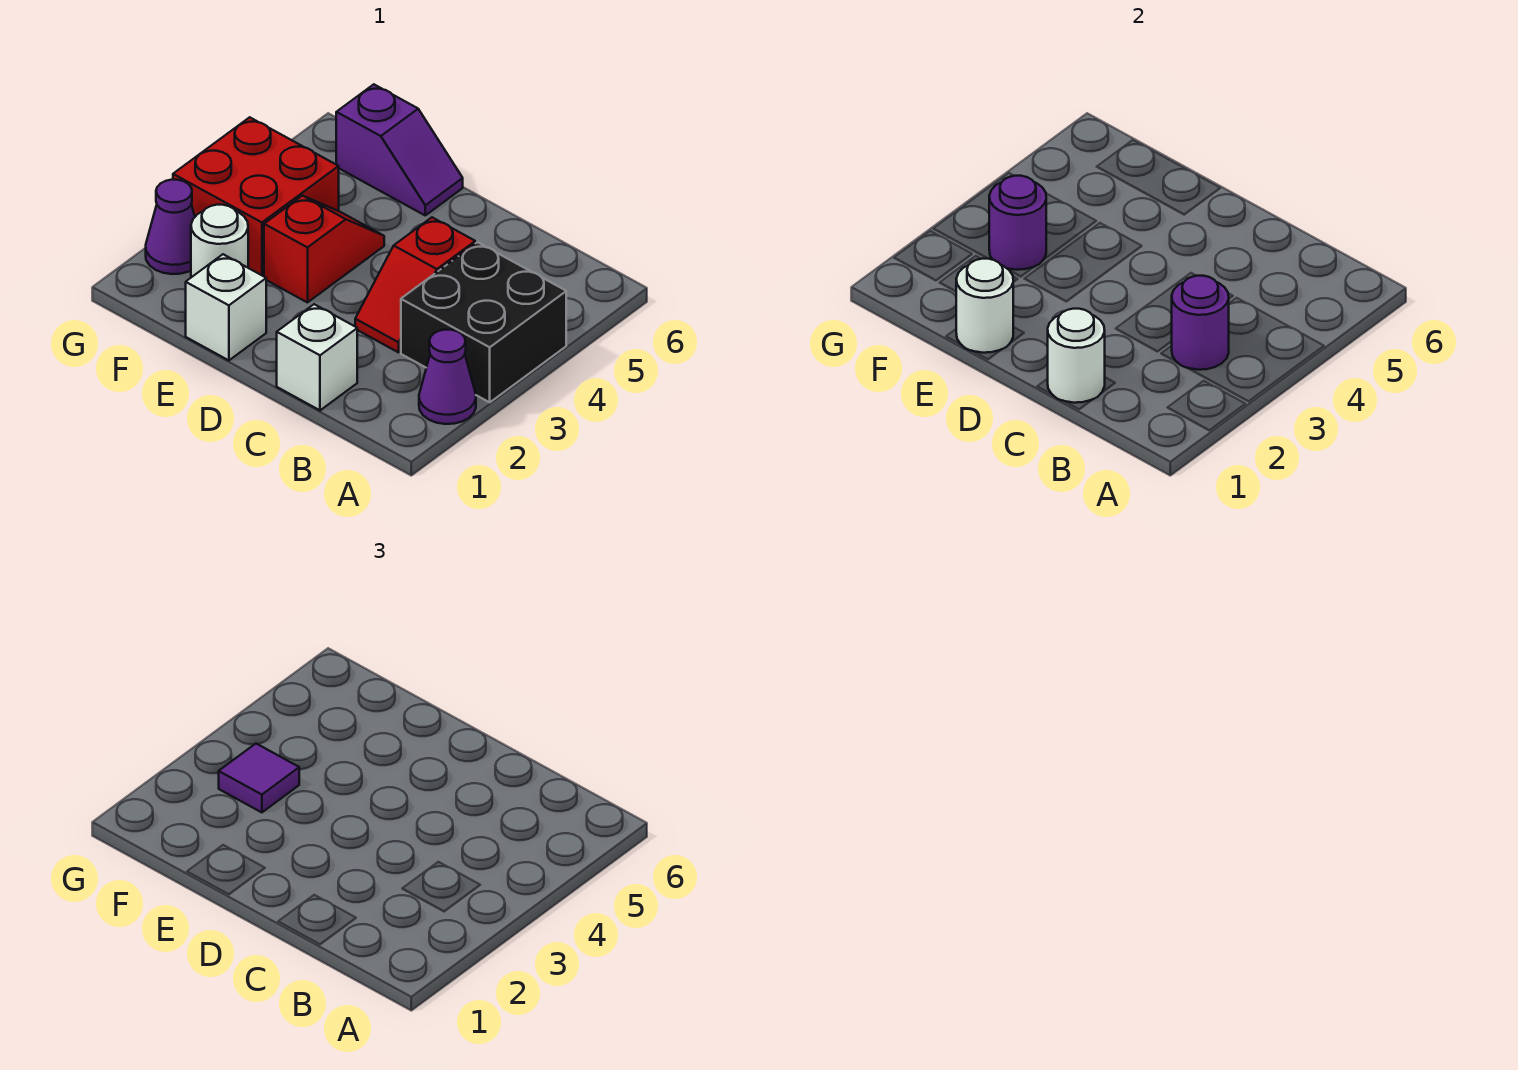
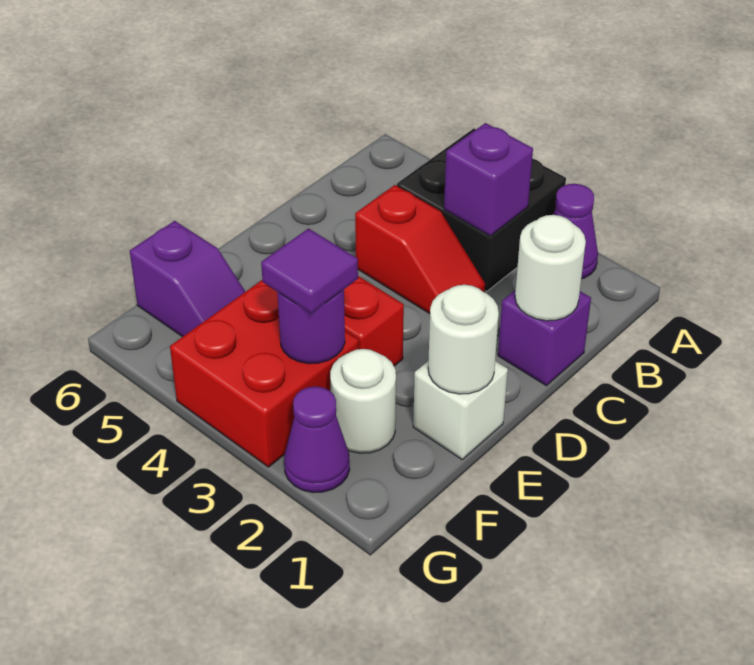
purple round brick B3 level 2 -> purple brick B3 level 2
white brick C1 level 1 -> purple brick C1 level 1
purple slope E6:F6 level 1 top F -> purple slope F5:F6 level 1 top 6

